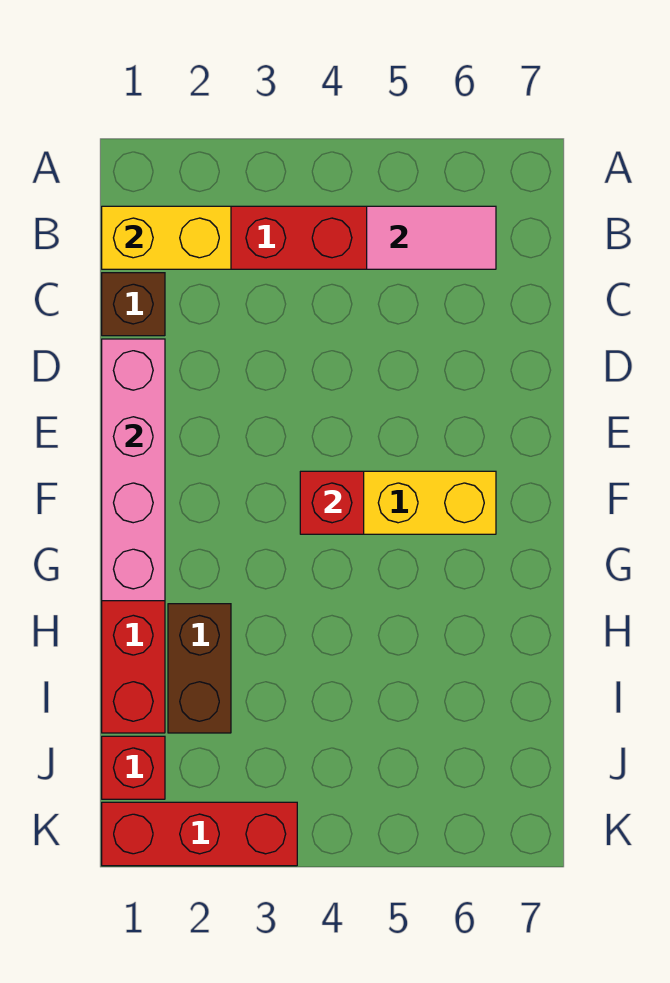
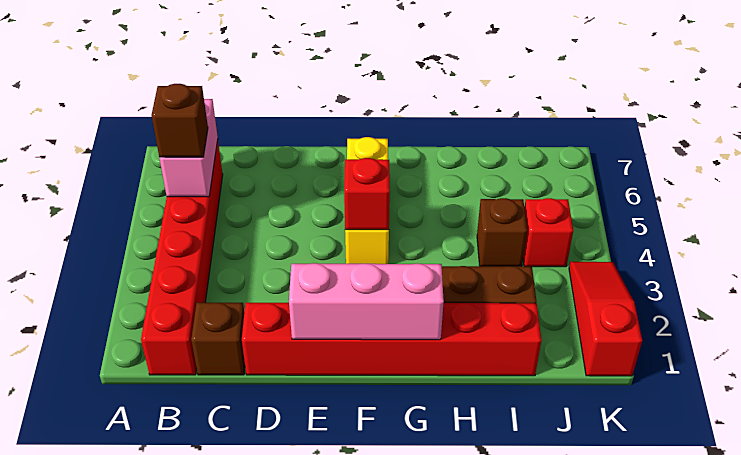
yellow brick B1:B2 level 2 -> none
pink tile B5:B6 level 2 -> pink brick B5:B6 level 2
none -> brown brick B5 level 3
pink brick D1:G1 level 2 -> pink brick E1:G1 level 2
none -> brown brick I4 level 1
red brick J1 level 1 -> red brick J4 level 1
red brick K1:K3 level 1 -> red slope K1:K3 level 1 top 1

